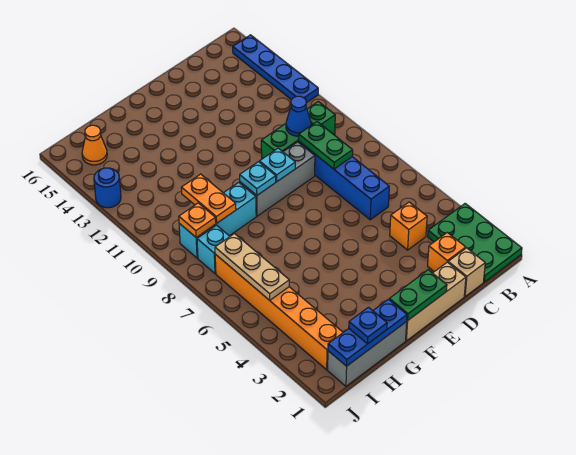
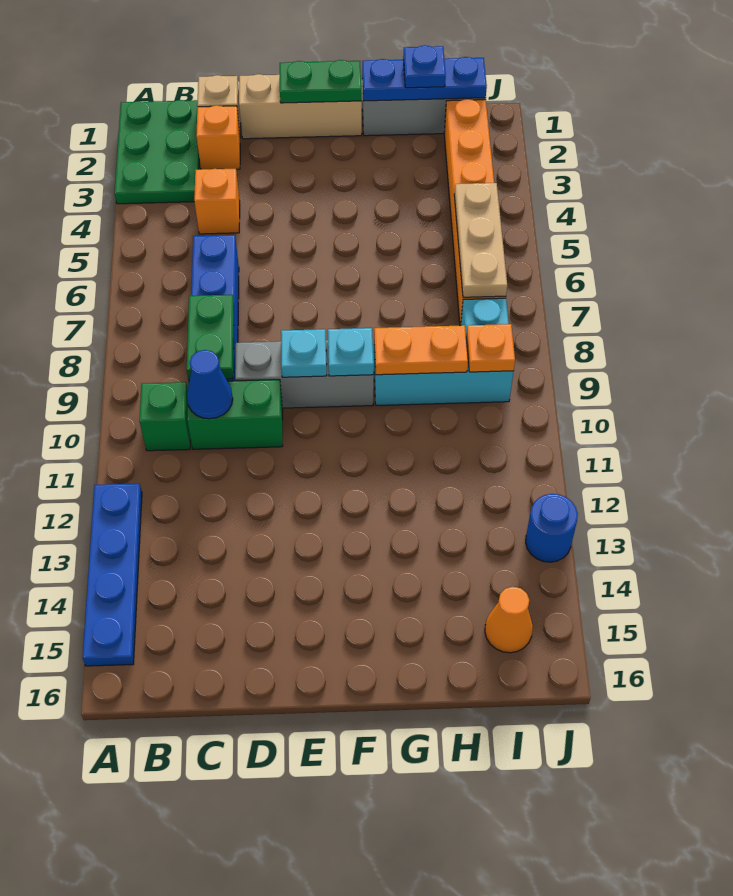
orange plate H9:H10 level 2 -> orange plate G9:H9 level 2

